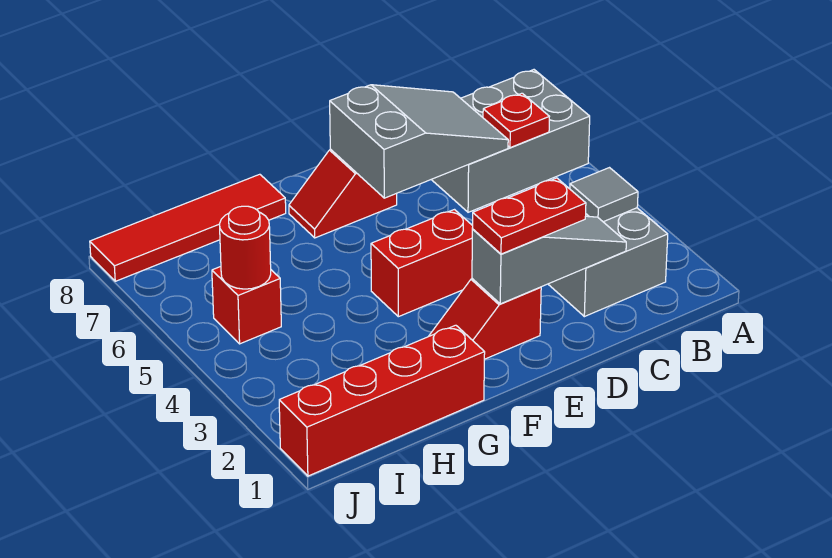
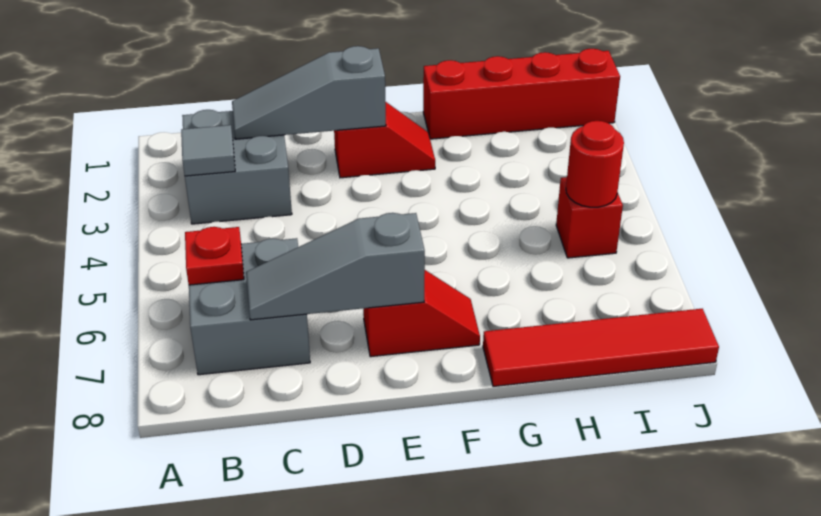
grey brick A6:C7 level 1 -> grey brick B6:C7 level 1
grey slope C6:E7 level 2 top E -> grey slope C7:E7 level 2 top E
red plate D2:E2 level 3 -> none
red brick E4:F4 level 1 -> none

